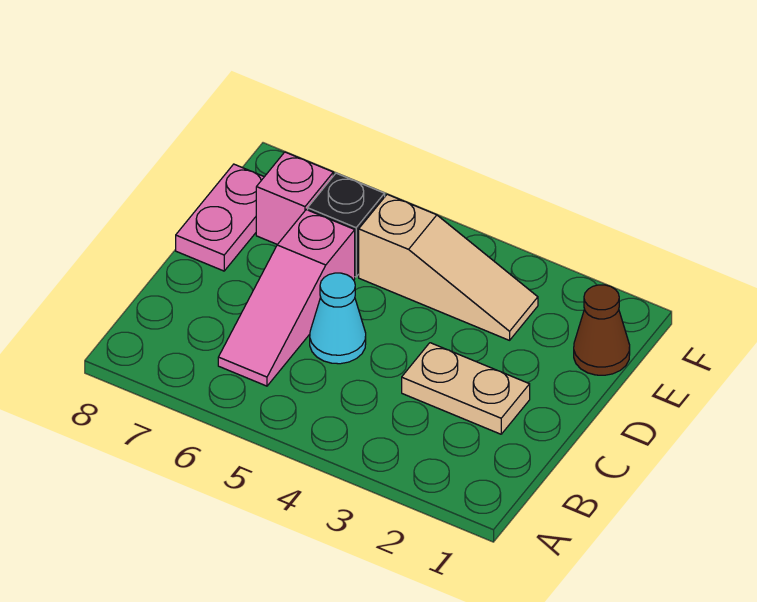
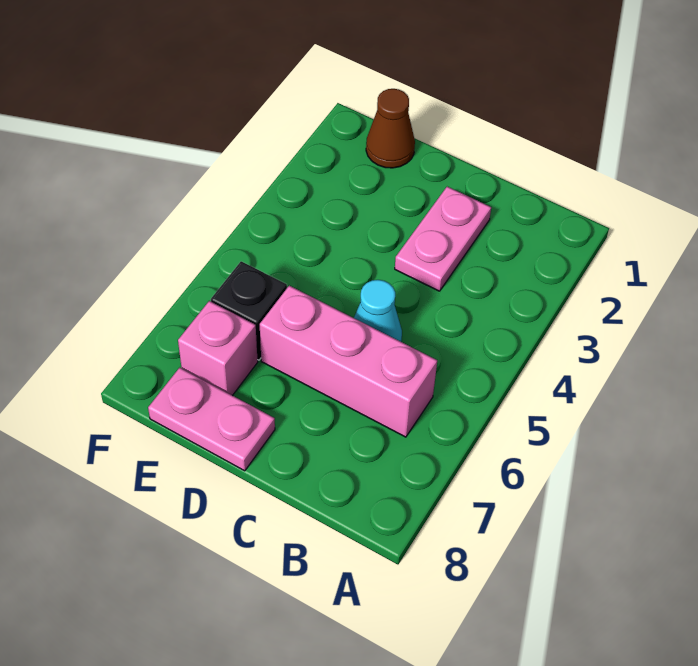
pink slope B6:D6 level 1 top D -> pink brick B6:D6 level 1
tan plate C2:C3 level 1 -> pink plate C2:C3 level 1
tan slope E3:E5 level 1 top 5 -> none

